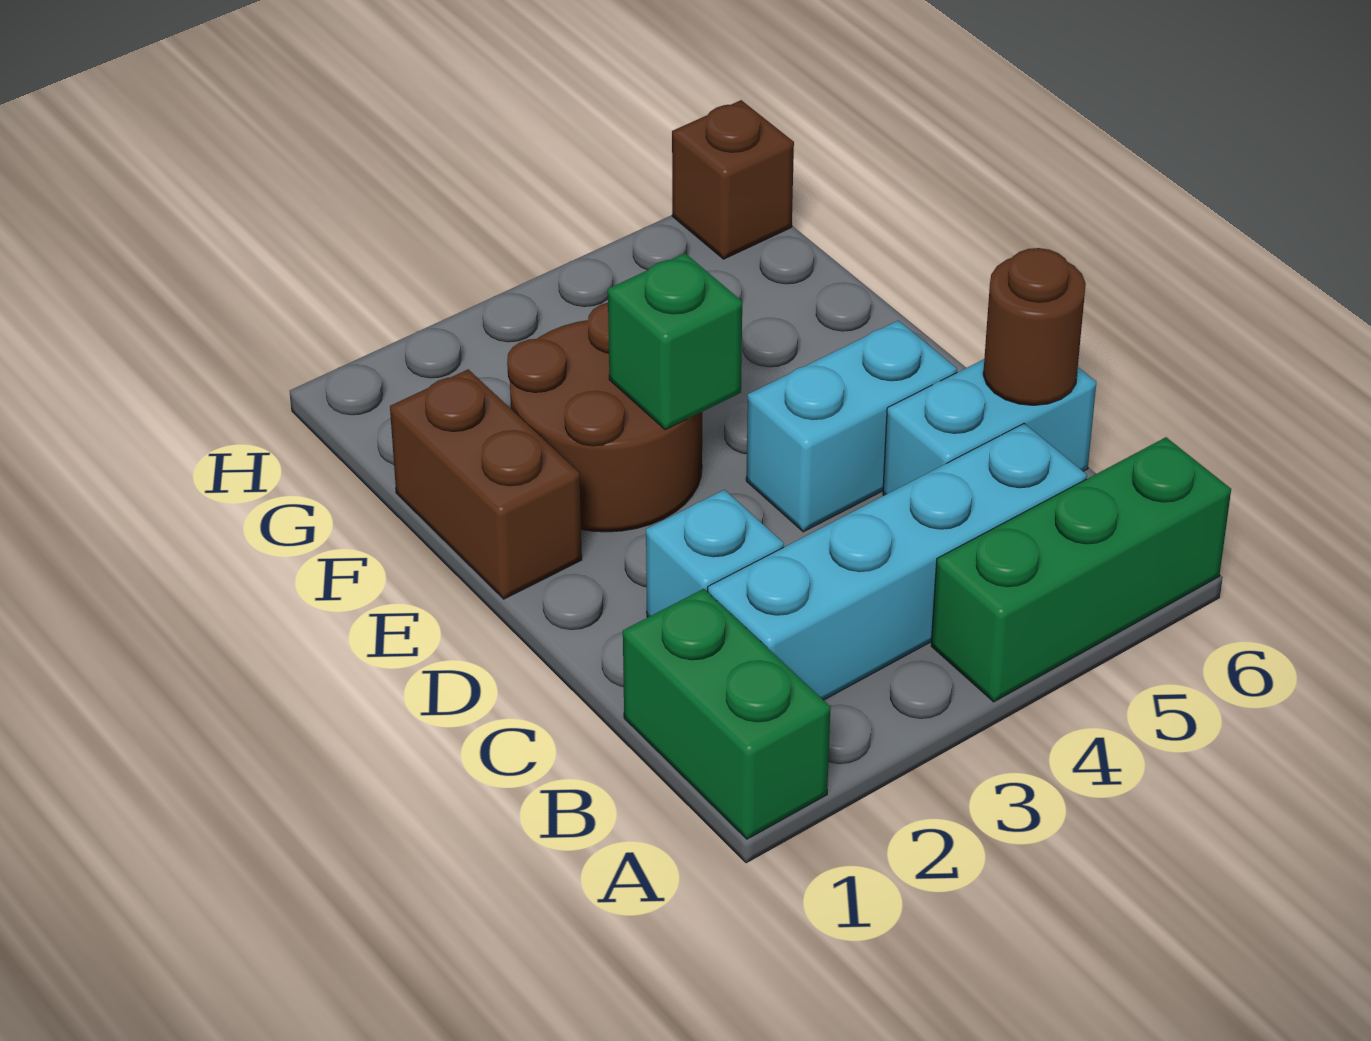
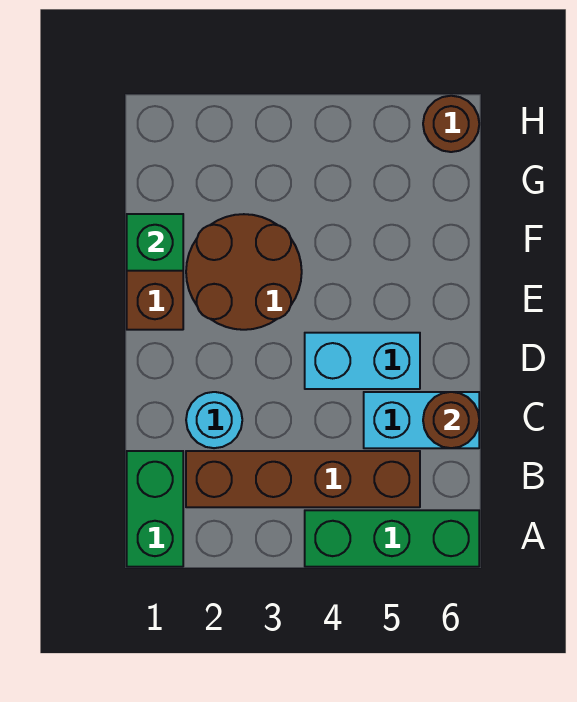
cyan brick B2:B5 level 1 -> brown brick B2:B5 level 1
cyan brick C2 level 1 -> cyan round brick C2 level 1
green brick E3 level 2 -> green brick F1 level 2
brown brick H6 level 1 -> brown round brick H6 level 1

